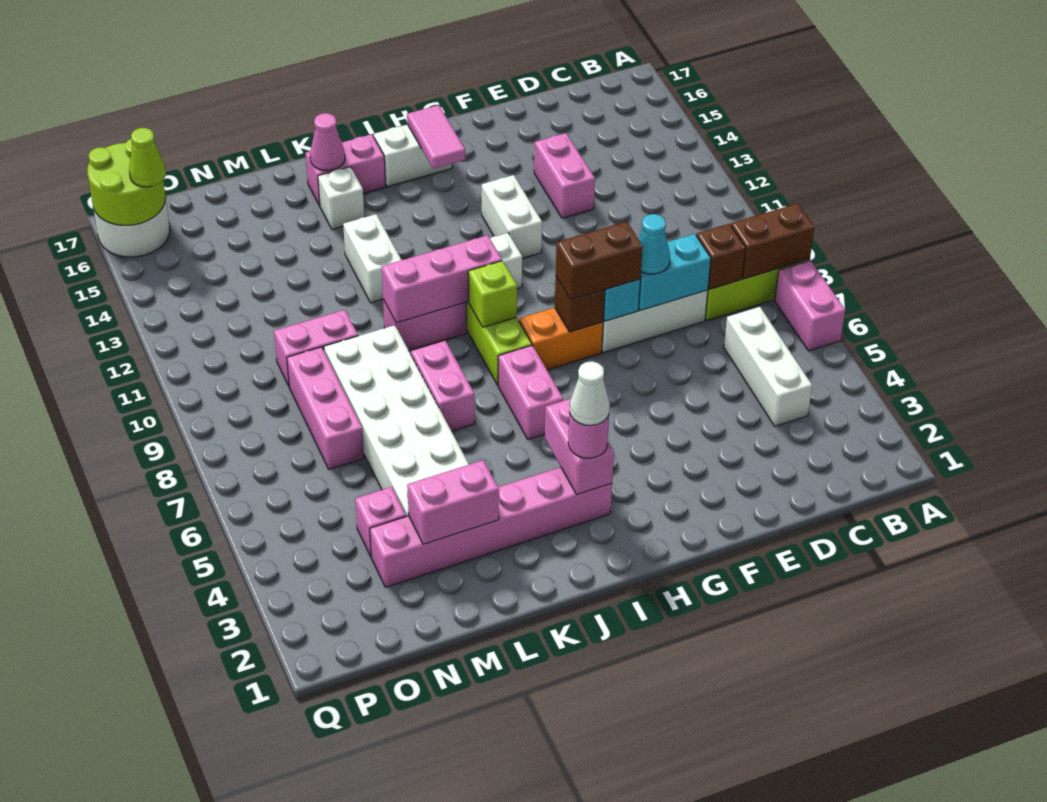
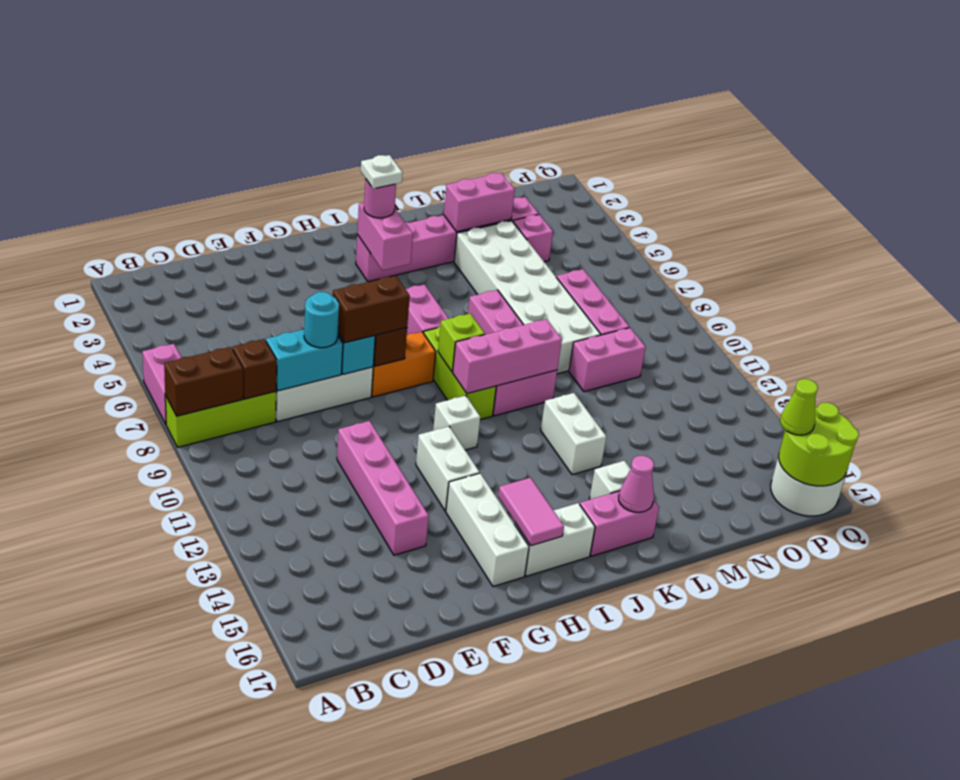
white brick C4:C6 level 1 -> white brick G14:G16 level 1
cyan cone E8 level 3 -> cyan round brick E8 level 3
pink brick E13:E14 level 1 -> pink brick E11:E14 level 1
white cone I3 level 4 -> white plate I3 level 4

